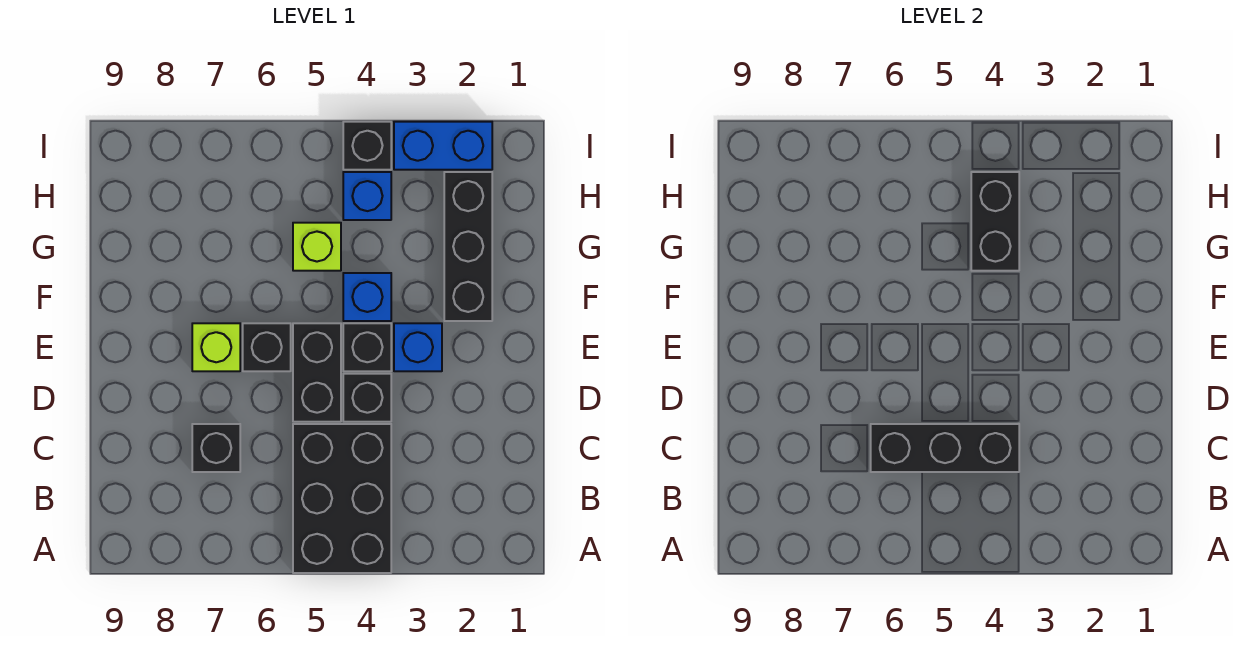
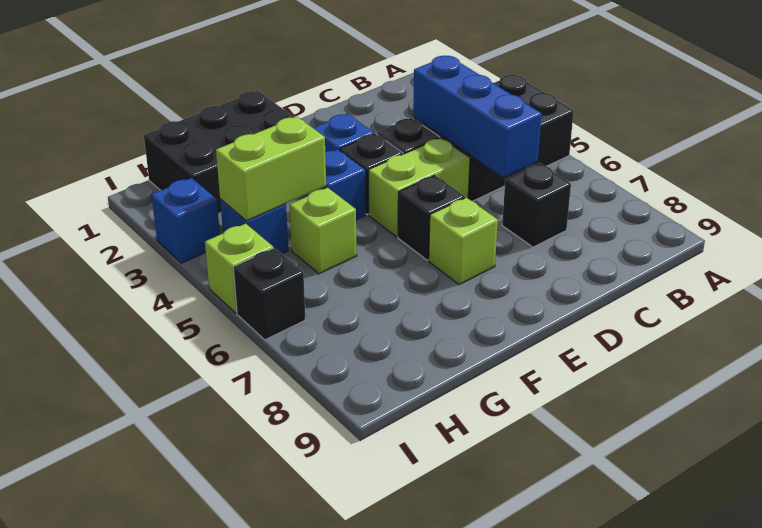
black brick C4:C6 level 2 -> blue brick C4:C6 level 2
black brick D5:E5 level 1 -> lime brick D5:E5 level 1
black brick F2:H2 level 1 -> black brick F1:H2 level 1
black brick G4:H4 level 2 -> lime brick G4:H4 level 2
blue brick I2:I3 level 1 -> blue brick I3 level 1
black brick I4 level 1 -> black brick I6 level 1
none -> lime brick I5 level 1

